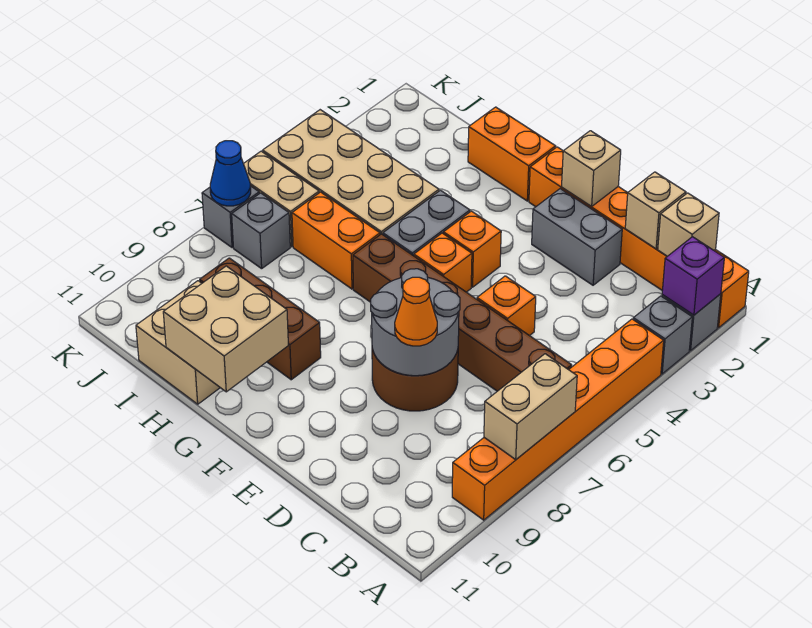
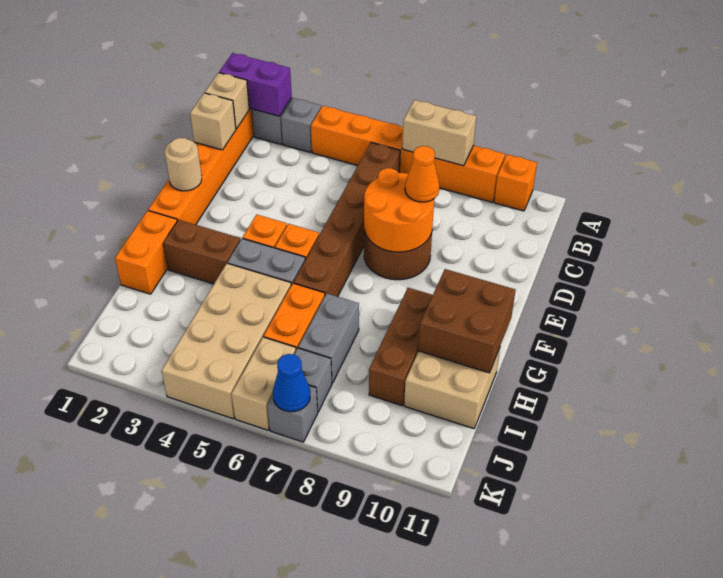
purple brick A2 level 2 -> purple brick A1:A2 level 2
grey brick D2:E2 level 1 -> grey brick H7:I7 level 1
orange brick D5 level 1 -> orange brick A10 level 1
grey round brick D7:E8 level 2 -> orange round brick D7:E8 level 2
tan brick E1 level 2 -> tan round brick E1 level 2
none -> brown brick G2:G3 level 1
tan brick G10:H11 level 2 -> brown brick G10:H11 level 2

